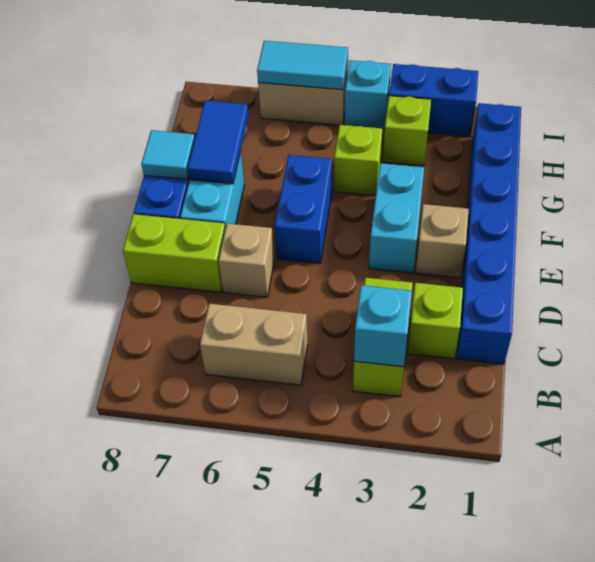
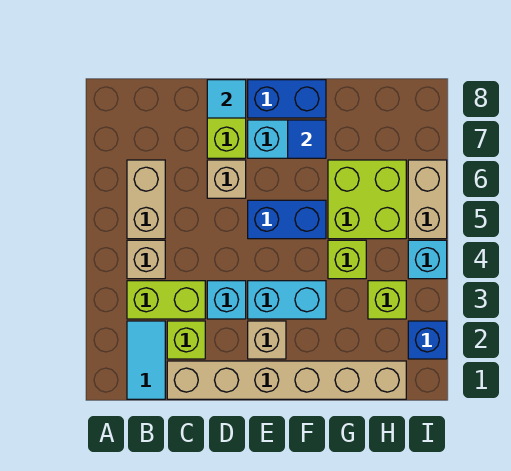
cyan brick B3 level 2 -> cyan brick D3 level 1
none -> tan brick B4 level 1
blue brick C1:H1 level 1 -> tan brick C1:H1 level 1
blue tile F7:G7 level 2 -> blue tile F7 level 2
cyan tile F8 level 2 -> cyan tile D8 level 2
none -> lime brick G5:H6 level 1
blue brick I2:I3 level 1 -> blue brick I2 level 1
cyan tile I5:I6 level 2 -> cyan tile B1:B2 level 1

